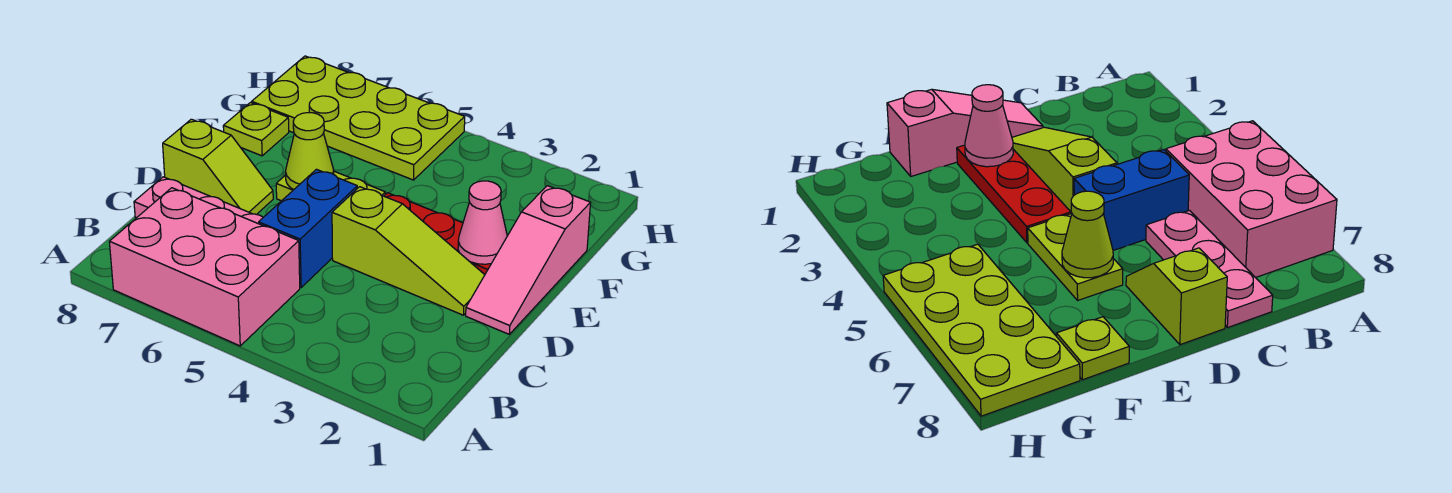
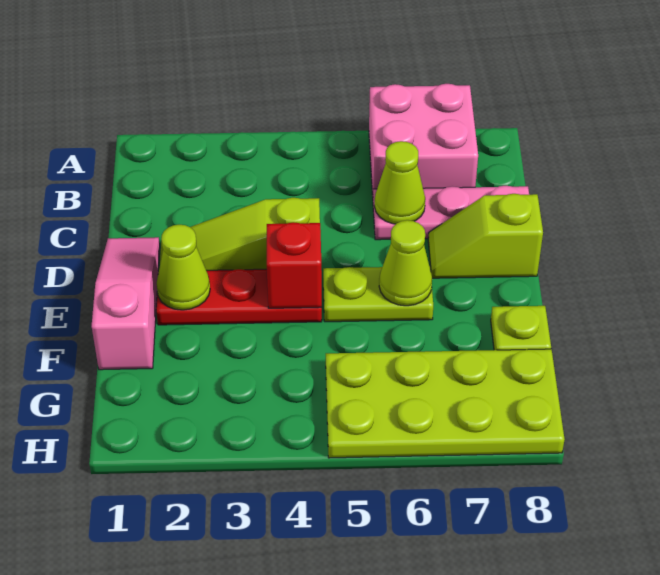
pink brick A5:B7 level 1 -> pink brick A6:B7 level 1
blue brick C5:D5 level 1 -> none
none -> lime cone C6 level 2
pink cone E2 level 2 -> lime cone E2 level 2
none -> red brick E4 level 2

